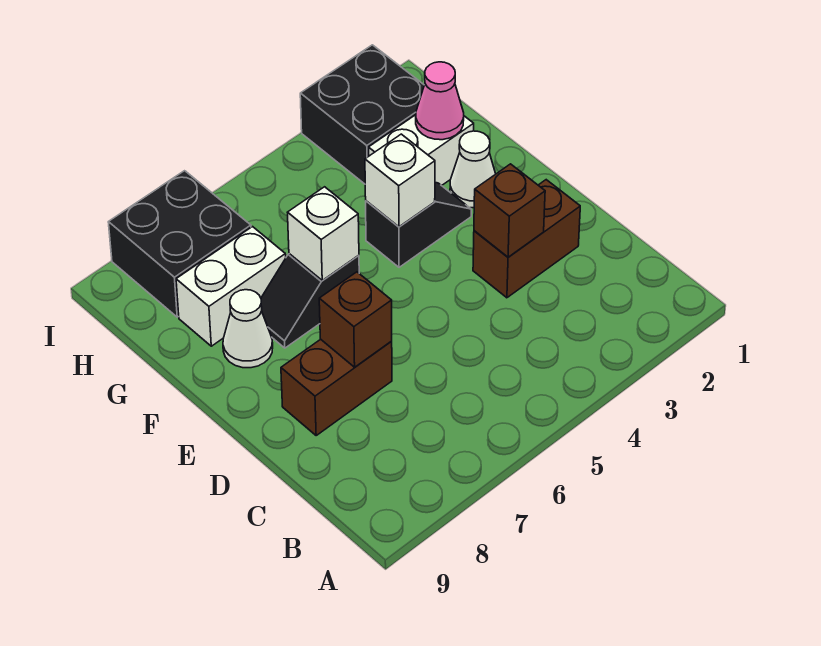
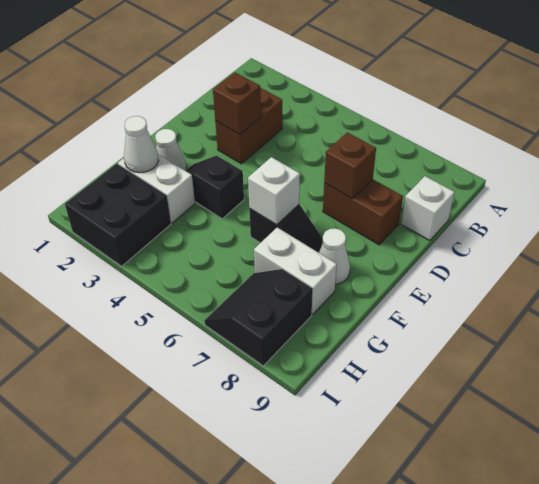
brown brick D2:D3 level 1 -> brown brick C3:D3 level 1
white brick F4 level 2 -> white brick C9 level 1
pink cone G2 level 2 -> white cone G2 level 2
black brick H7:I8 level 1 -> black slope H7:I8 level 1 top 8

